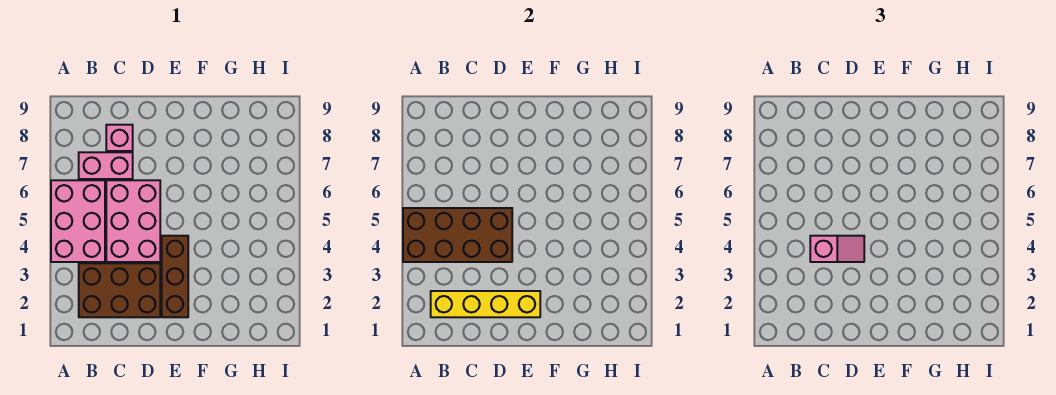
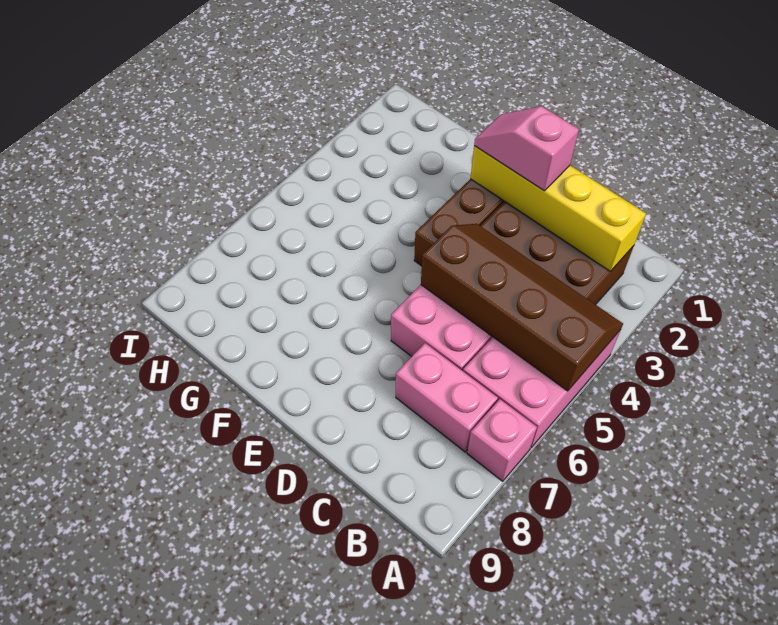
brown brick A4:D5 level 2 -> brown slope A4:D5 level 2 top 5
pink slope C4:D4 level 3 top C -> pink slope D2:E2 level 3 top D
pink brick C8 level 1 -> pink brick A7 level 1

